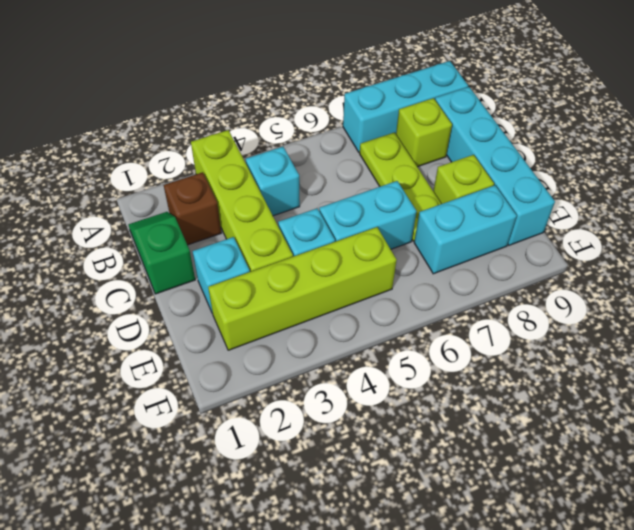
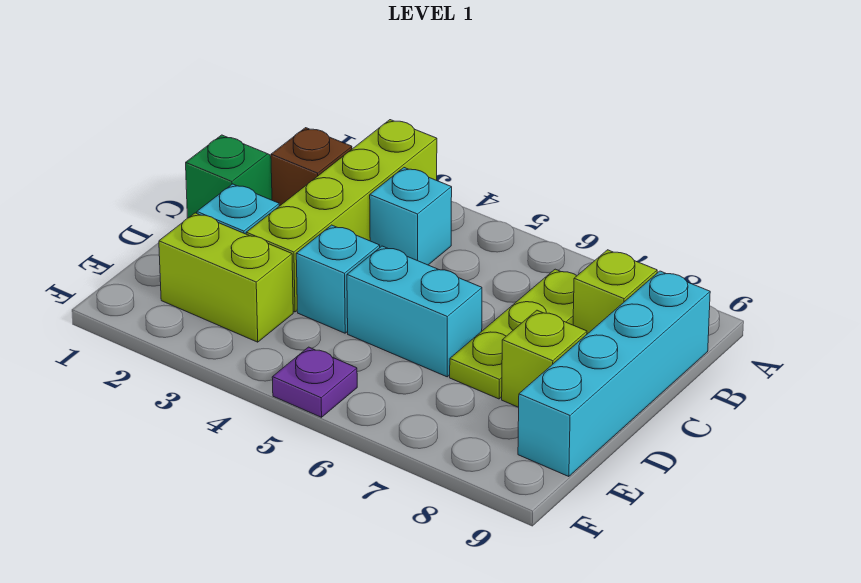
cyan brick A7:A9 level 1 -> none
lime brick E2:E5 level 1 -> lime brick E2:E3 level 1
cyan brick E7:E8 level 1 -> none
none -> purple plate F5 level 1

